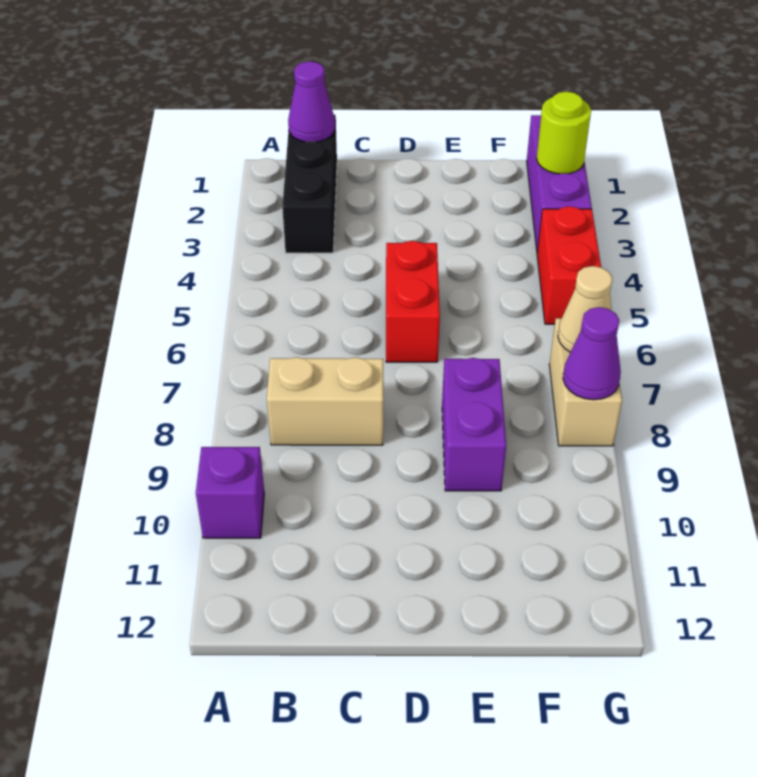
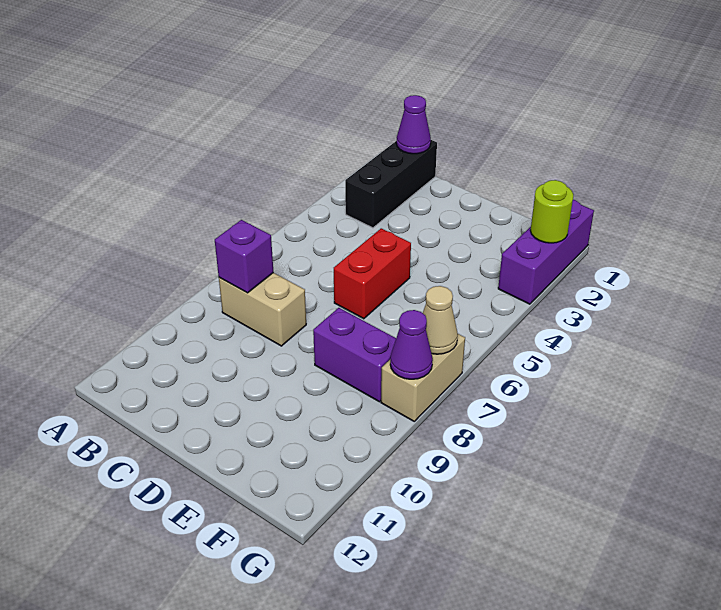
purple brick A10 level 1 -> purple brick B8 level 2
purple brick E8:E9 level 1 -> purple brick E8:F8 level 1
red brick G4:G5 level 1 -> none

